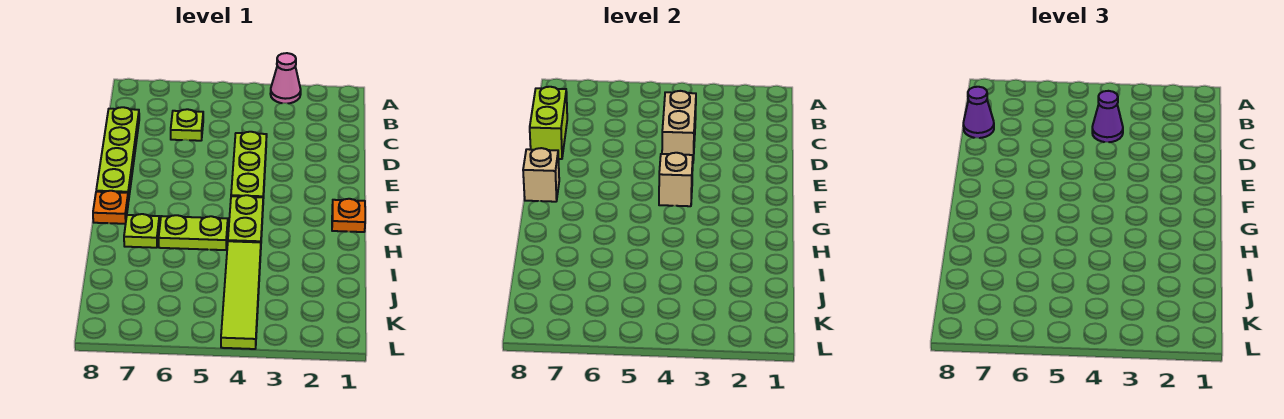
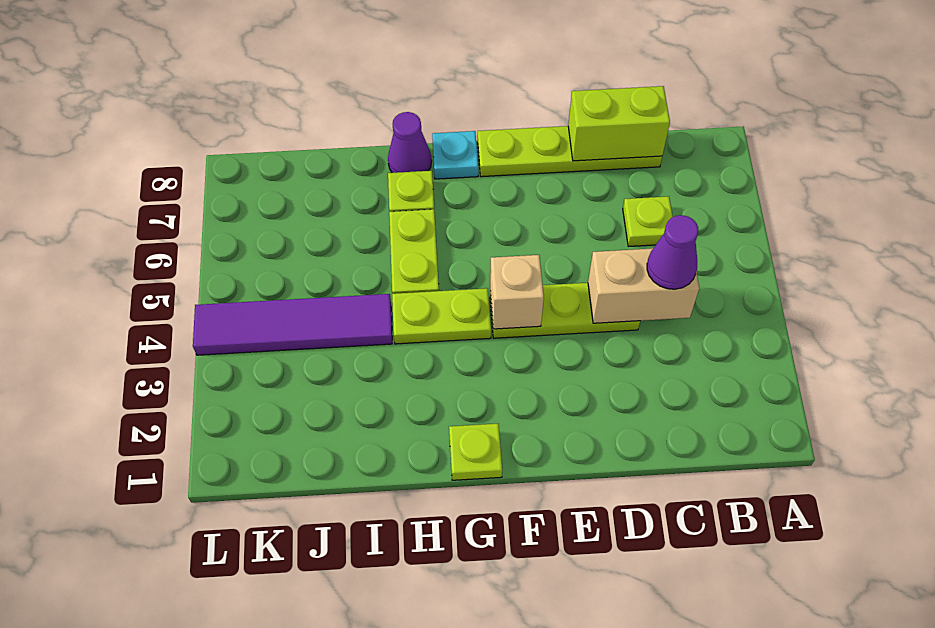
pink cone A3 level 1 -> none
purple cone C8 level 3 -> purple cone H8 level 1
tan brick F8 level 2 -> none
orange plate G1 level 1 -> lime plate G1 level 1
orange plate G8 level 1 -> cyan plate G8 level 1
lime tile I4:L4 level 1 -> purple tile I4:L4 level 1

